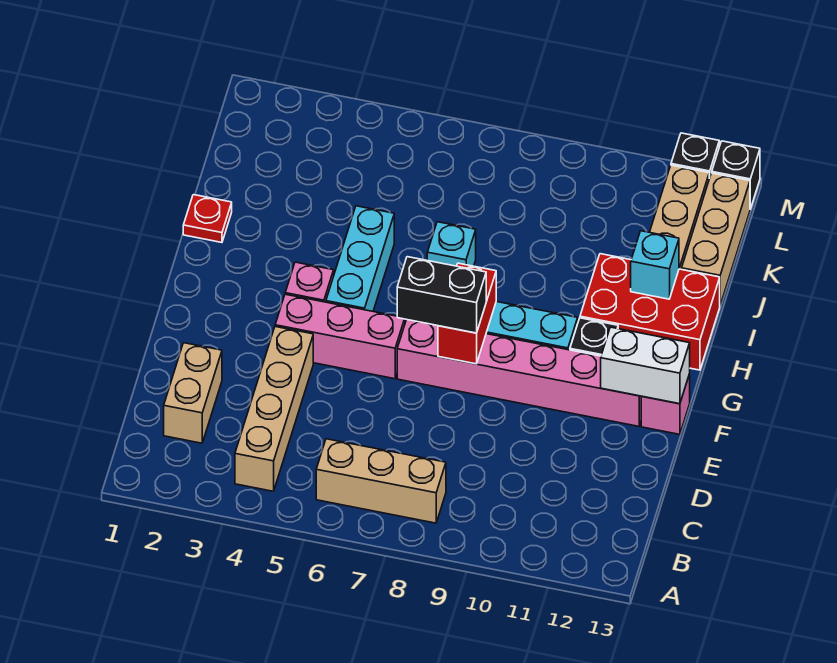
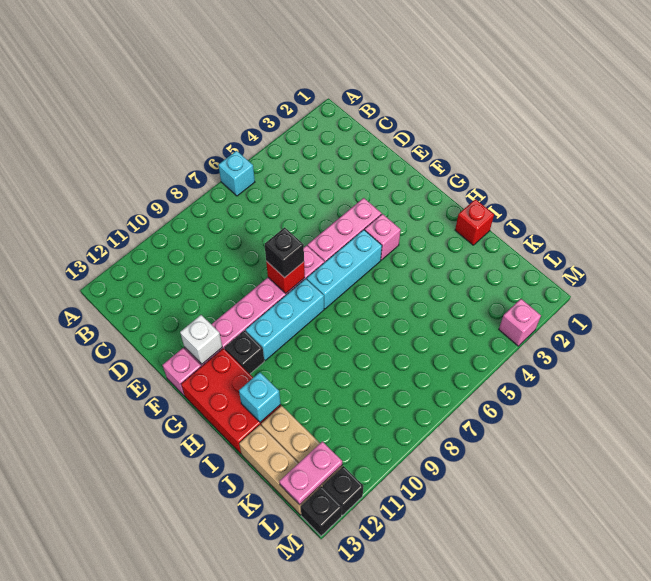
tan brick B4:E4 level 1 -> none
tan brick B6:B8 level 1 -> none
tan brick C2:D2 level 1 -> none
black brick F7:F8 level 3 -> black brick F8 level 3
red brick F8:G8 level 2 -> red brick F8 level 2
white brick F12:F13 level 2 -> white brick F12 level 2
cyan brick G5:I5 level 1 -> cyan brick G5:G7 level 1
red brick H11:I13 level 1 -> red brick G12:I13 level 1
red plate I1 level 1 -> red brick I1 level 1
cyan brick I7 level 1 -> cyan brick A6 level 1
none -> pink plate L12:L13 level 2
none -> pink brick M3 level 1

